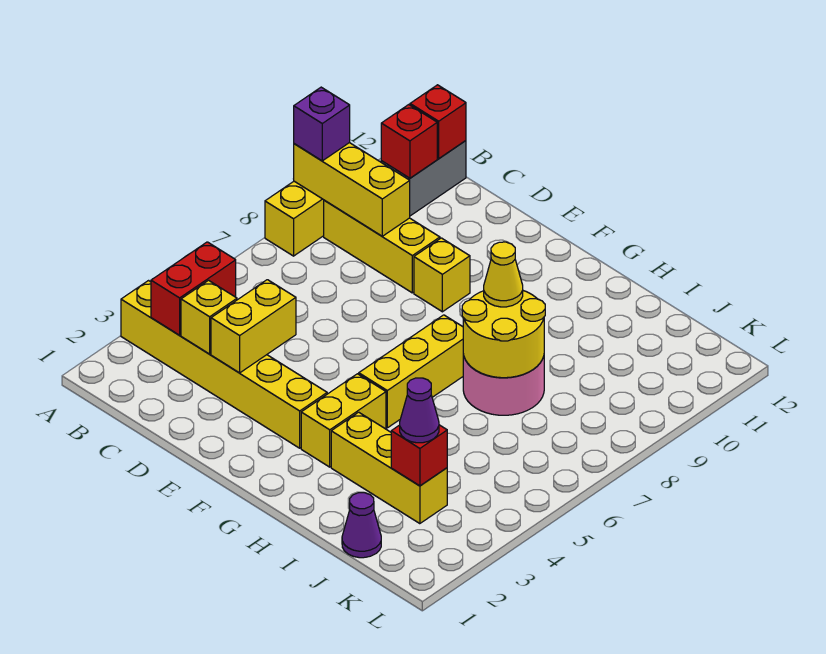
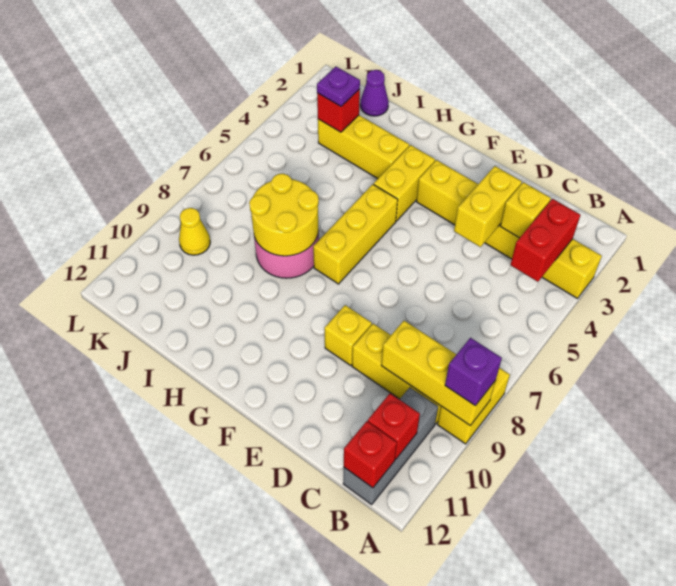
yellow cone H8 level 3 -> yellow cone K9 level 1
purple cone J3 level 3 -> purple plate J3 level 3

